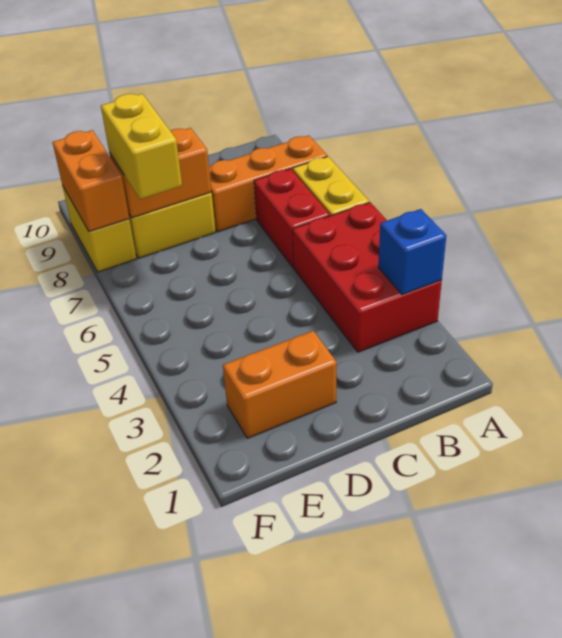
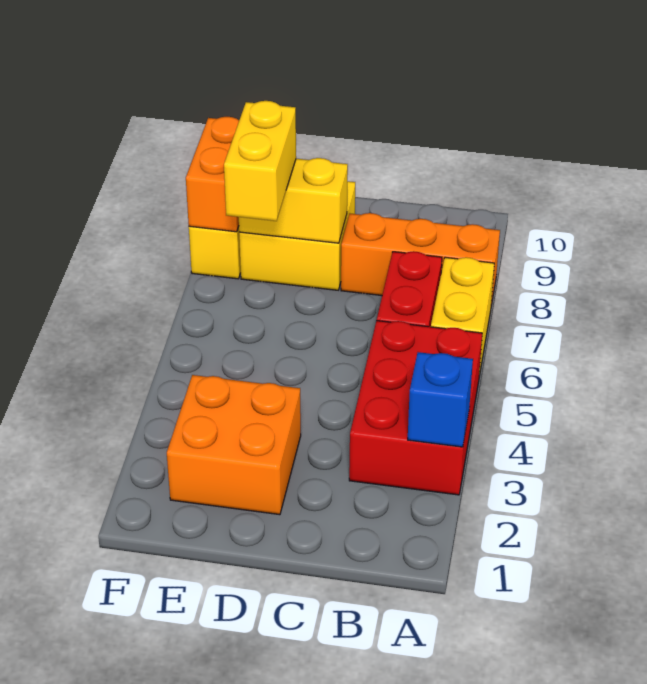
orange brick D2:E2 level 1 -> orange brick D2:E3 level 1
orange brick D8:E8 level 2 -> yellow brick D8:E8 level 2

